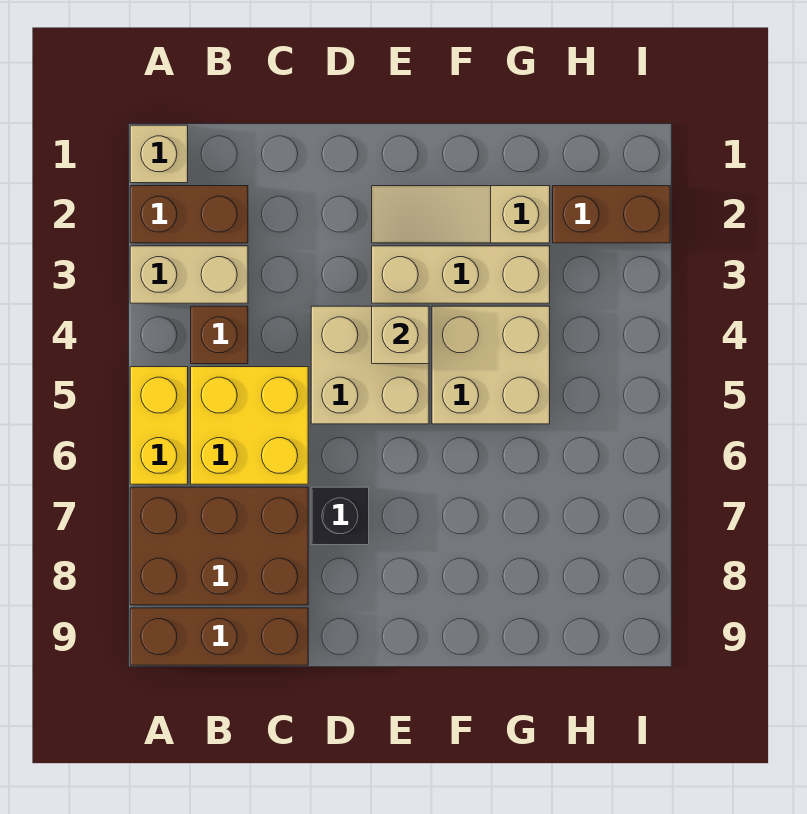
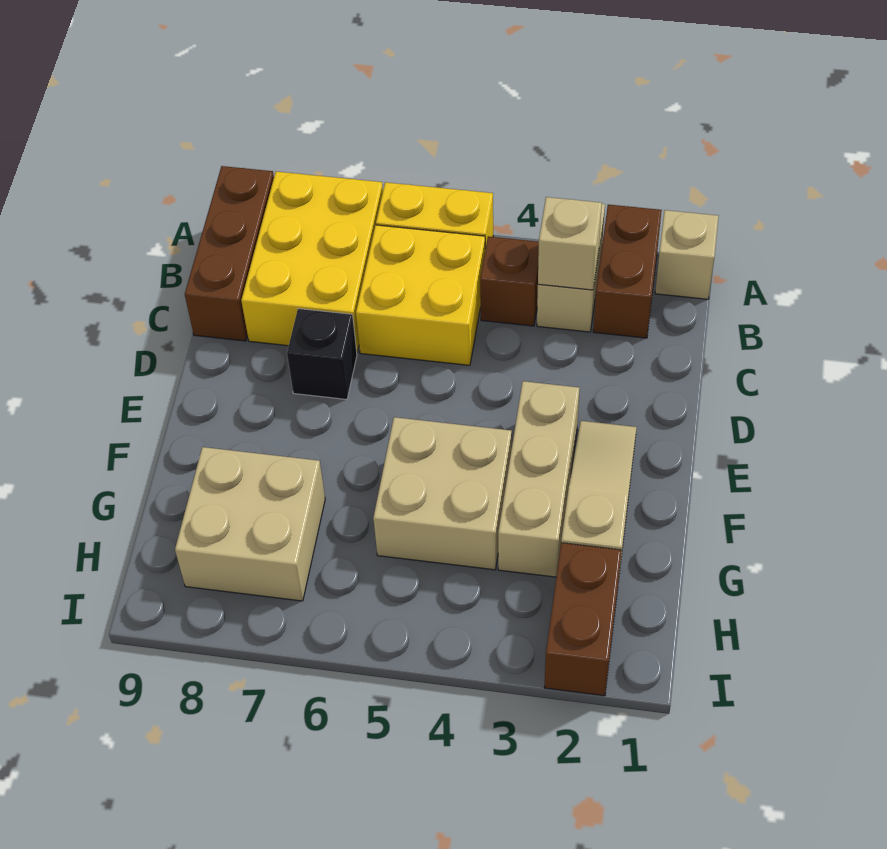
brown brick A7:C8 level 1 -> yellow brick A7:C8 level 1
tan brick D4:E5 level 1 -> tan brick G7:H8 level 1
tan brick E4 level 2 -> tan brick B3 level 2

